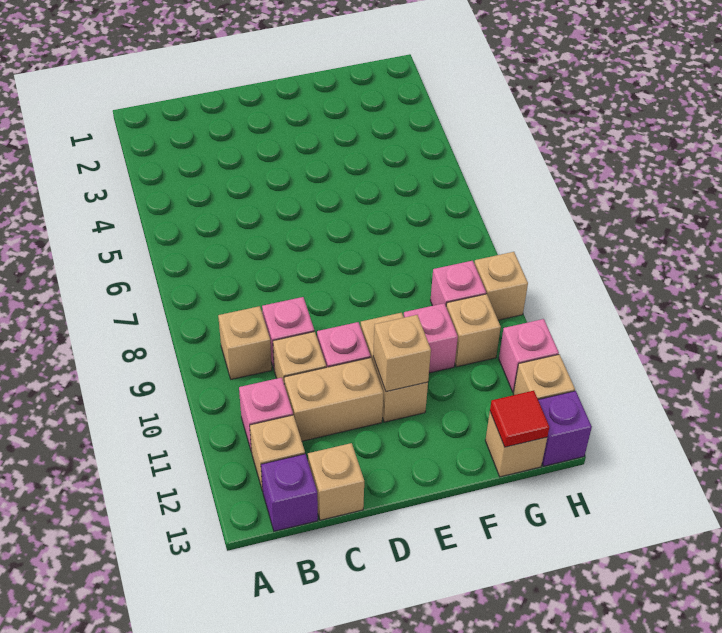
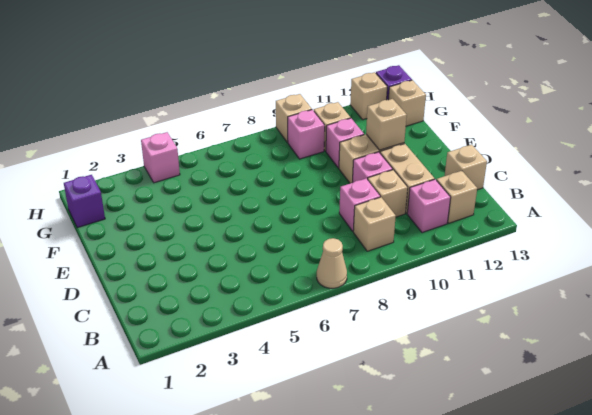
none -> tan cone A7 level 1
purple brick B13 level 1 -> purple brick G1 level 1
red tile G13 level 2 -> none
pink brick H11 level 1 -> pink brick H4 level 1

